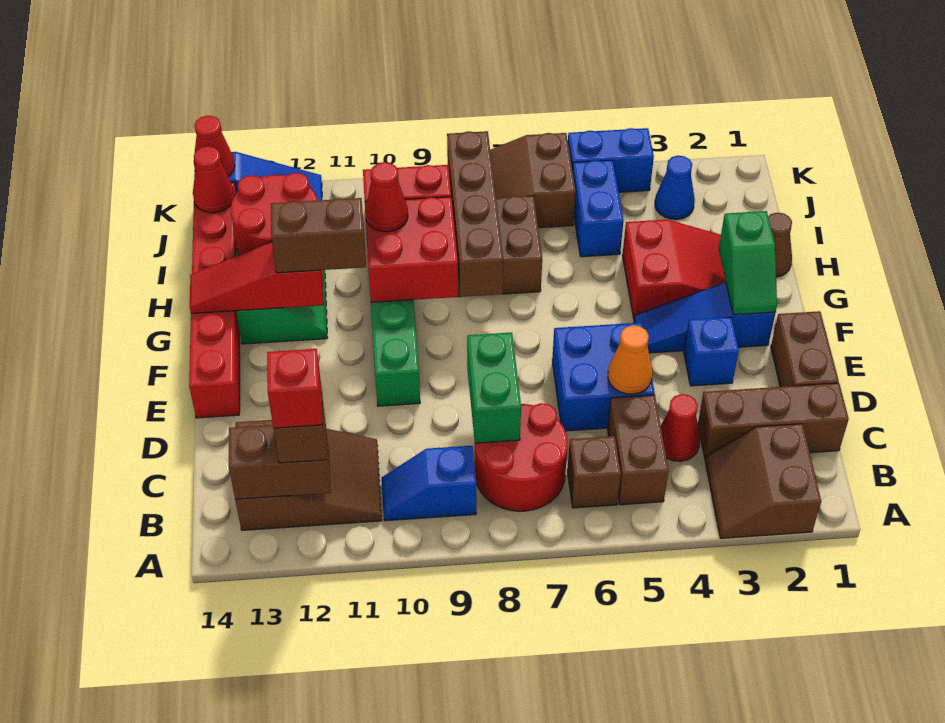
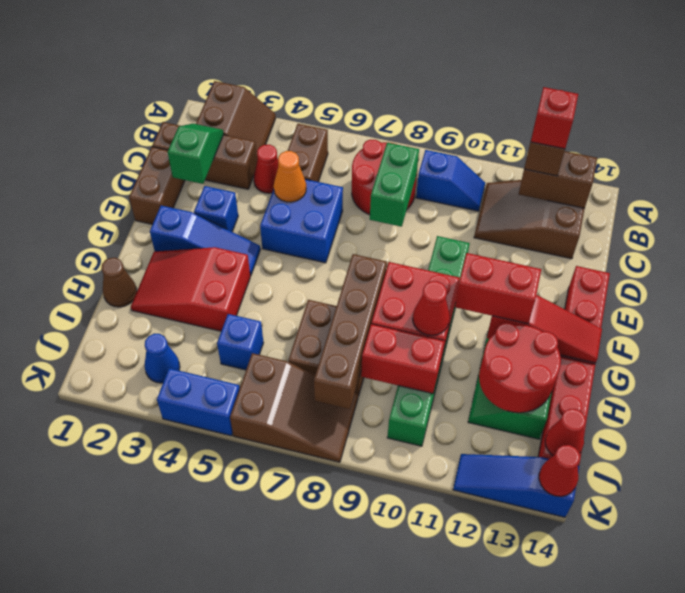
brown brick B6 level 1 -> none
green slope F2:G2 level 2 top G -> green slope C2:D2 level 2 top D
brown brick G11:G12 level 3 -> red brick G11:G12 level 3
blue brick I5:J5 level 1 -> blue brick I5 level 1

